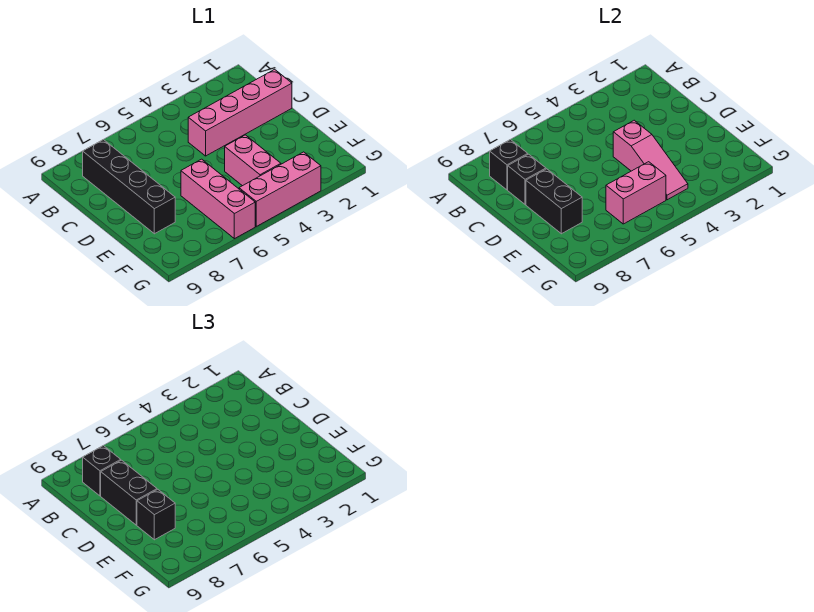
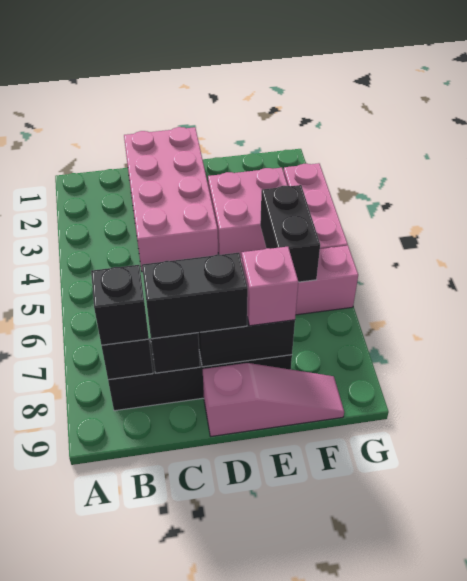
pink brick C1:C4 level 1 -> pink brick C1:D4 level 1
pink slope D4:F4 level 2 top D -> pink slope D9:F9 level 1 top D
pink brick E4:F4 level 1 -> pink brick E3:F4 level 1
black brick E8 level 3 -> pink brick E8 level 3
pink brick F5:F6 level 2 -> black brick F5:F6 level 2

